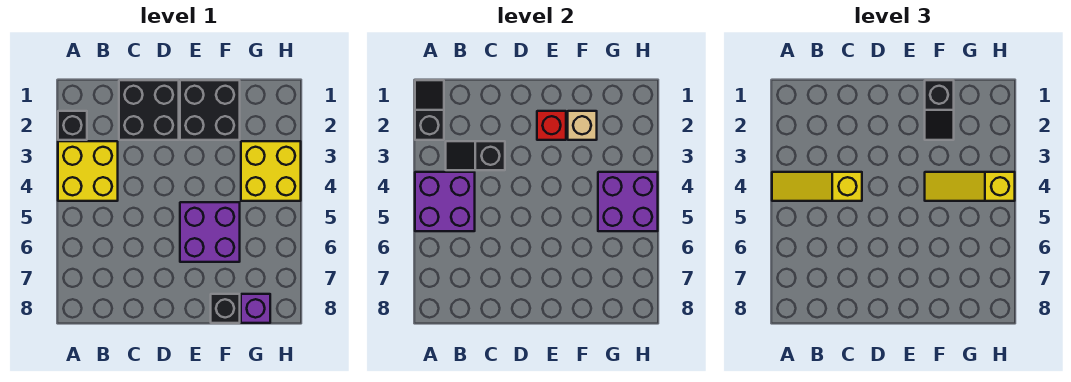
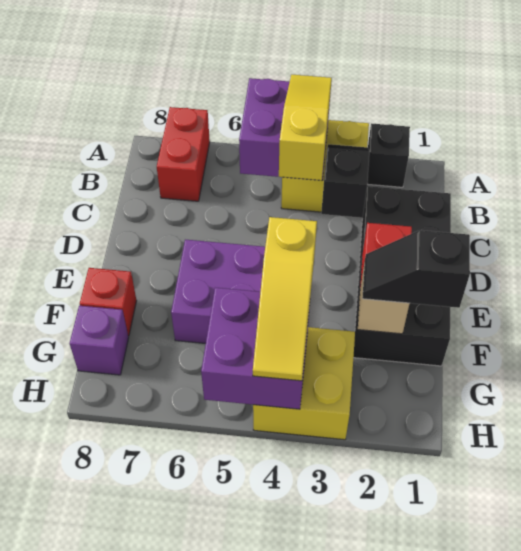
black slope A1:A2 level 2 top 2 -> none
none -> red brick A7:B7 level 1
yellow slope F4:H4 level 3 top H -> yellow slope F4:H4 level 3 top F
black brick F8 level 1 -> red brick F8 level 1

